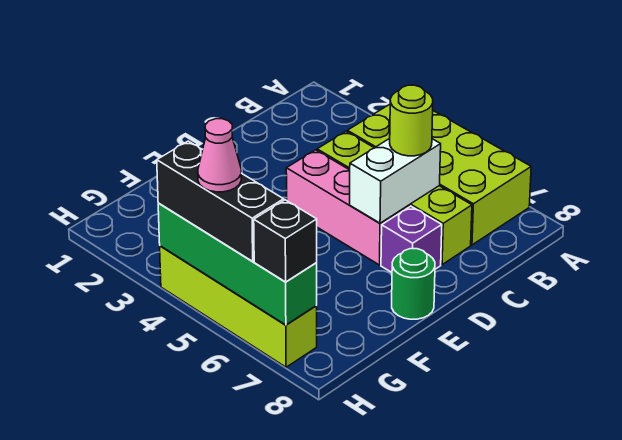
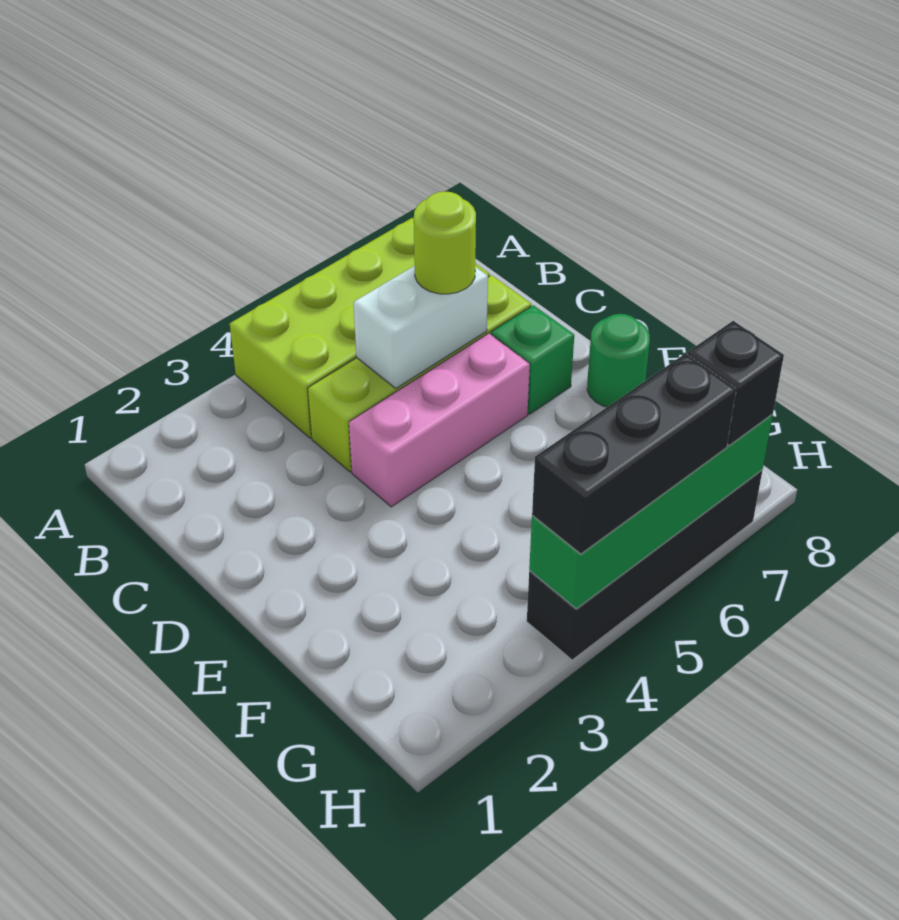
white brick C6:D6 level 2 -> white brick C5:C6 level 2
purple brick D7 level 1 -> green brick D7 level 1
lime brick H4:H7 level 1 -> black brick H4:H7 level 1
pink cone H5 level 4 -> none

